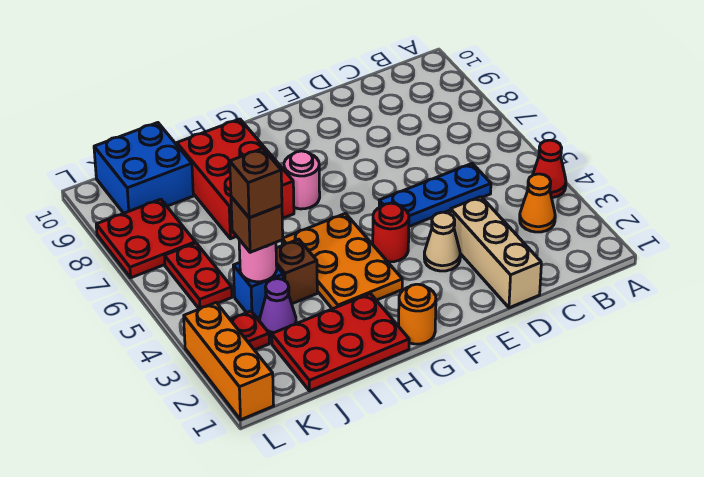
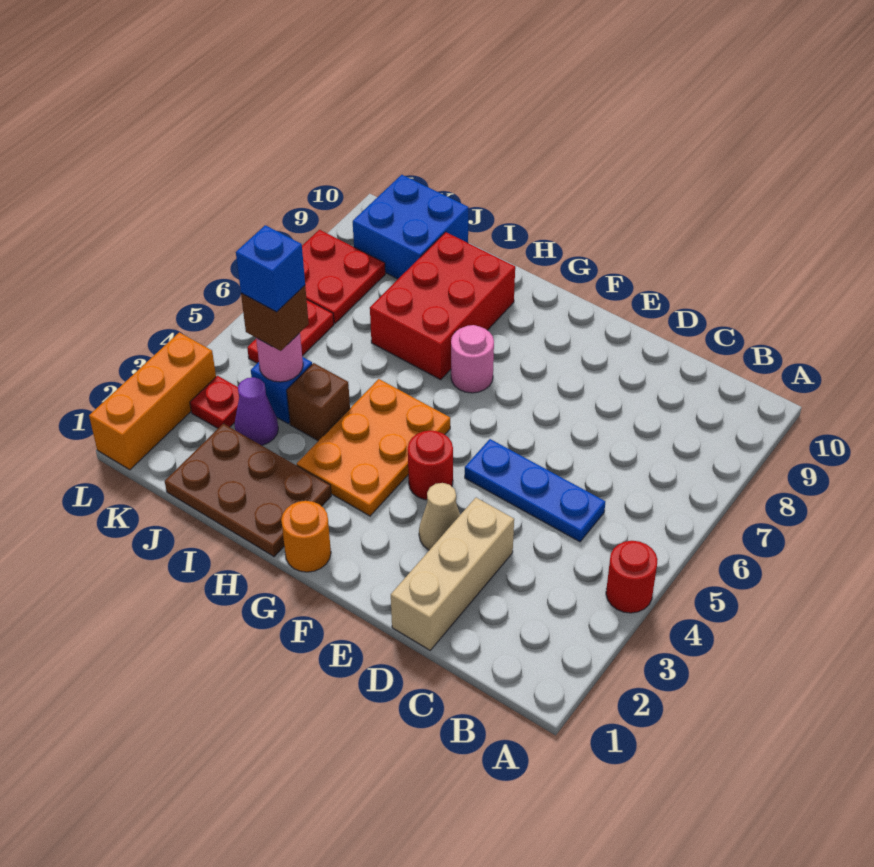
red cone A4 level 1 -> red round brick A4 level 1
orange cone B3 level 1 -> none
red plate H1:J2 level 1 -> brown plate H1:J2 level 1
brown brick J4 level 4 -> blue brick J4 level 4

